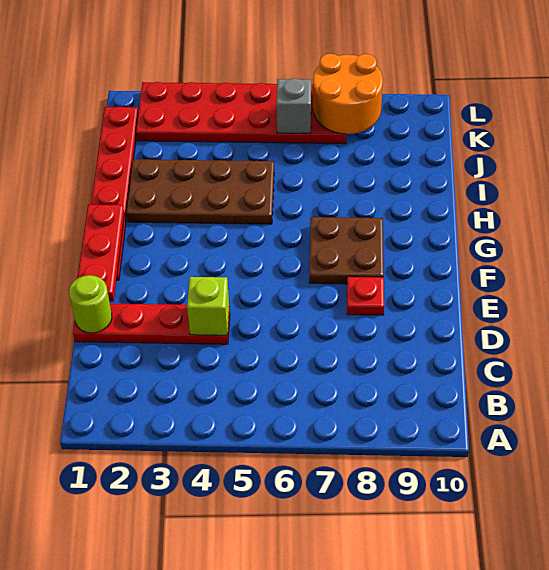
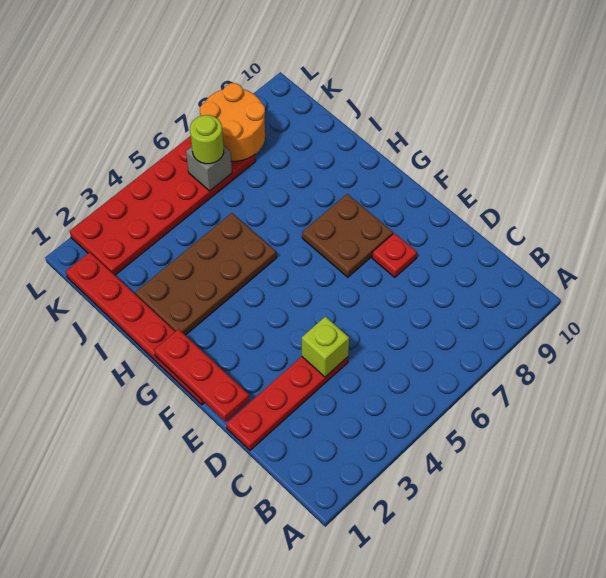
lime round brick D1 level 2 -> lime round brick K6 level 3

